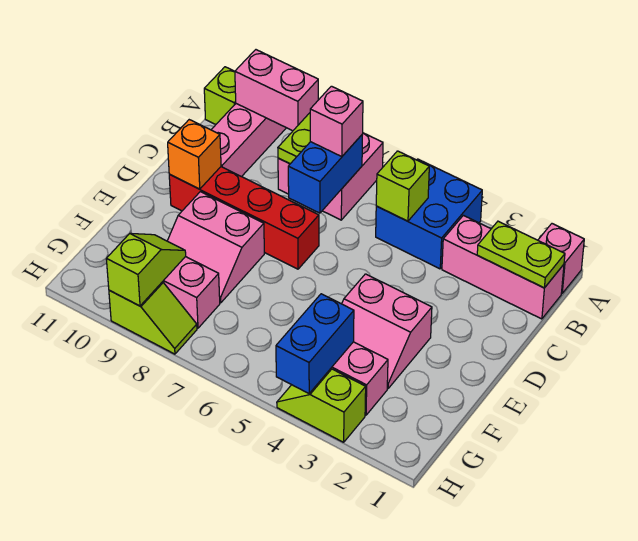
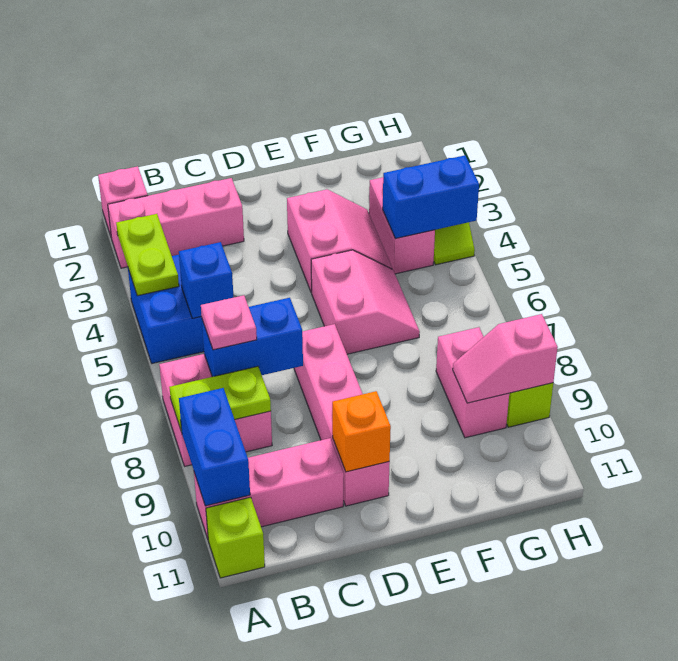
pink brick A9:A10 level 2 -> blue brick A9:A10 level 2
pink brick B1:B3 level 1 -> pink brick A2:C2 level 1
lime plate B1:B2 level 2 -> lime plate A3:A4 level 2
lime brick B5 level 2 -> blue brick B5 level 2
pink brick B7 level 3 -> pink plate B7 level 3
red brick D7:D10 level 1 -> pink brick D7:D10 level 1
pink slope E8:F9 level 1 top E -> pink slope E5:F6 level 1 top E
lime slope G9:H9 level 2 top H -> pink slope G9:H9 level 2 top H

